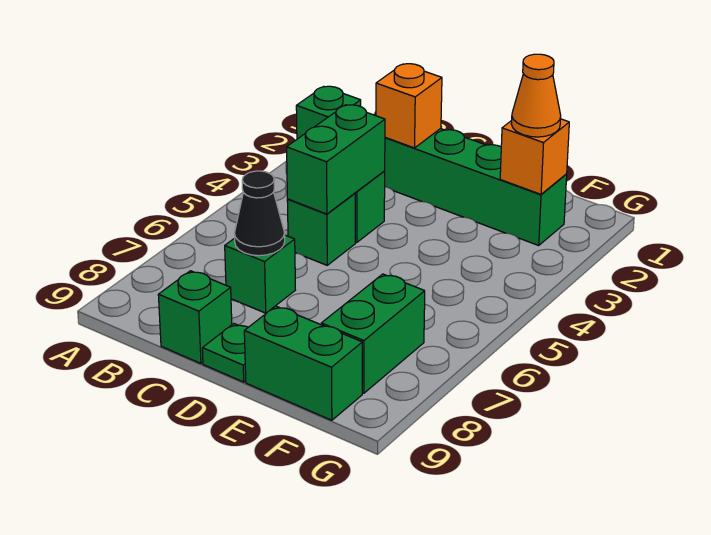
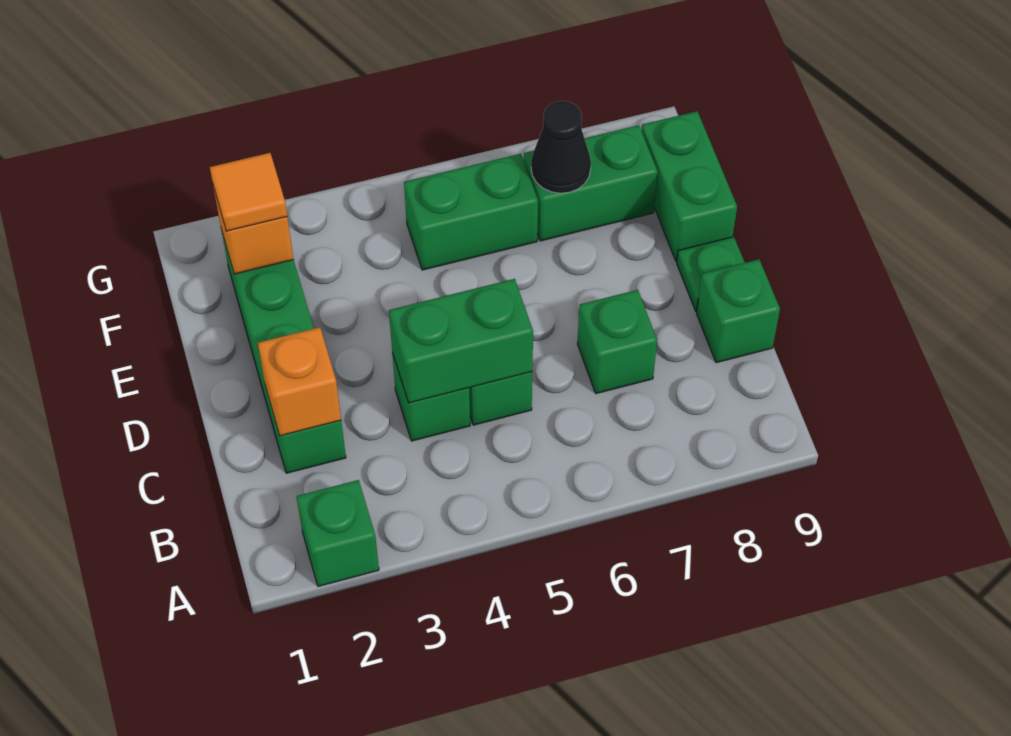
black cone C7 level 2 -> black cone F7 level 2
orange cone F2 level 3 -> orange tile F2 level 3
none -> green brick F5:F6 level 1

